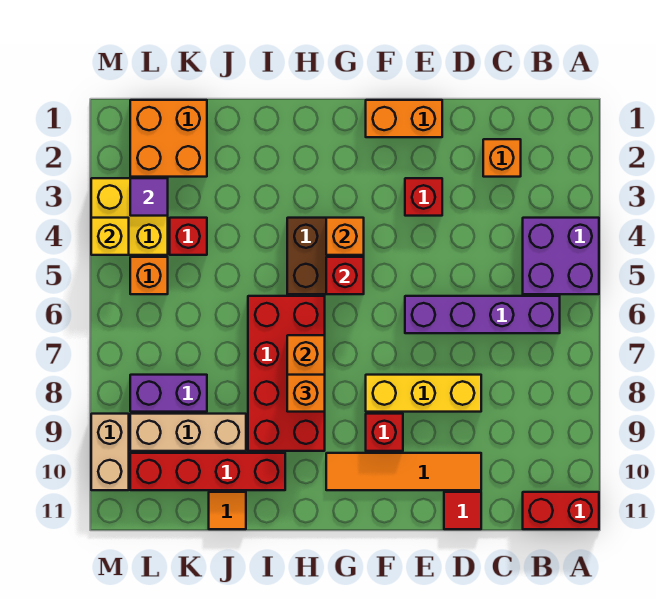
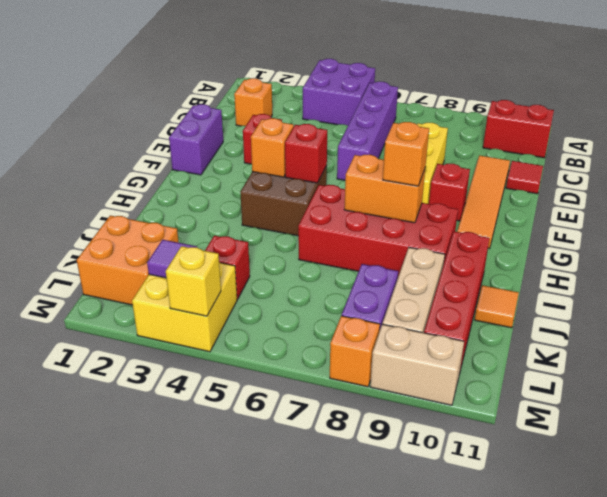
red brick A11:B11 level 1 -> red brick B10:B11 level 1
orange brick E1:F1 level 1 -> purple brick E1:F1 level 1
orange brick L5 level 1 -> orange brick M8 level 1

